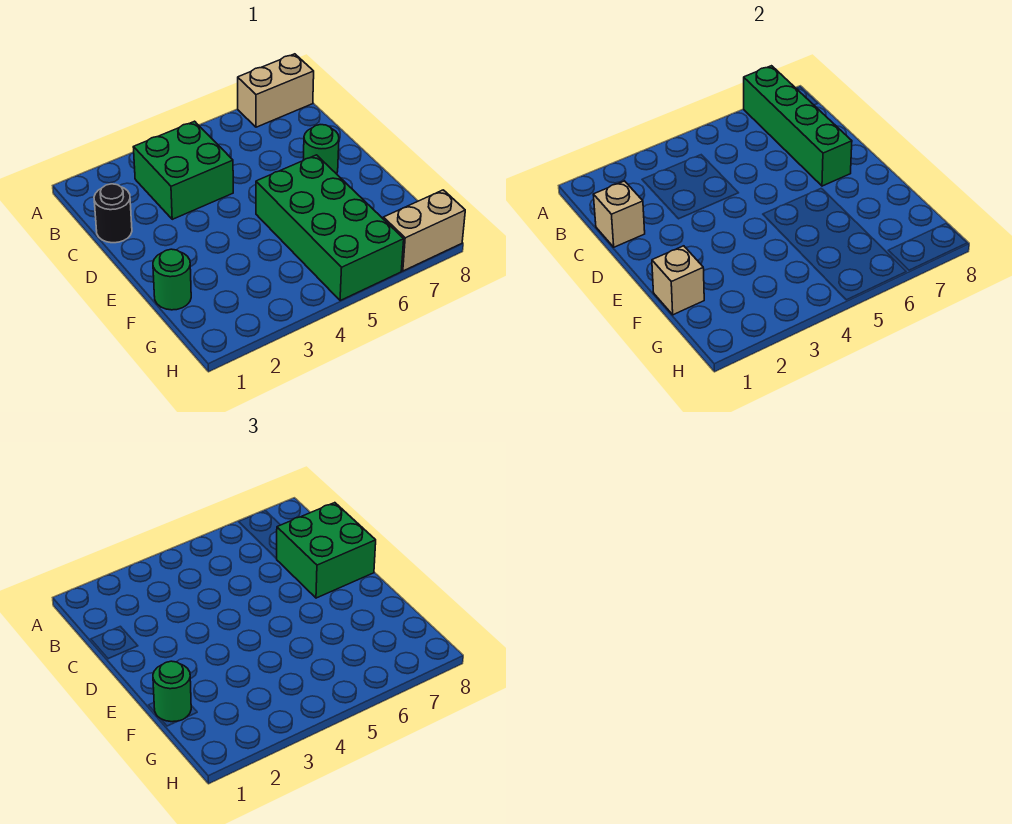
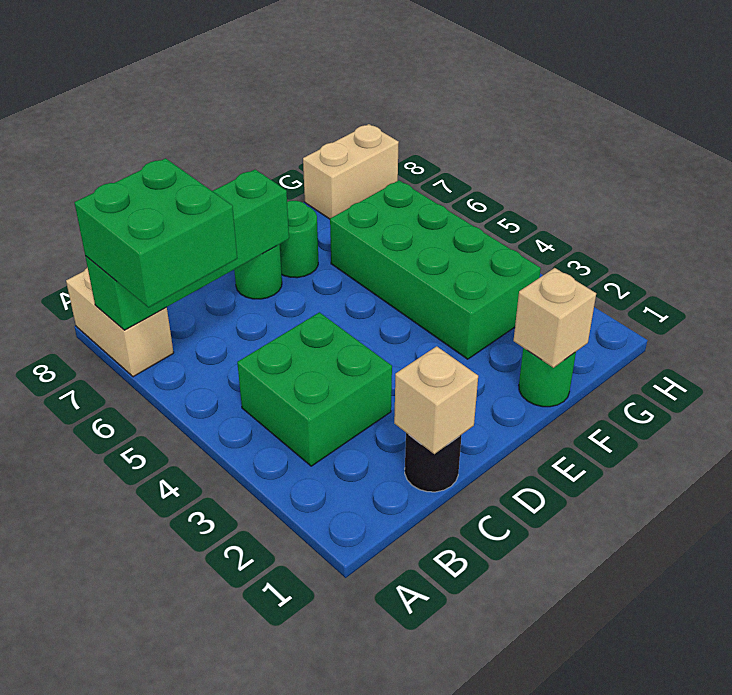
green brick C7:D8 level 3 -> green brick A6:B7 level 3
green brick E5:H6 level 1 -> green brick F3:G6 level 1
green round brick F1 level 3 -> green round brick E7 level 1
tan brick H7:H8 level 1 -> tan brick G8:H8 level 1

